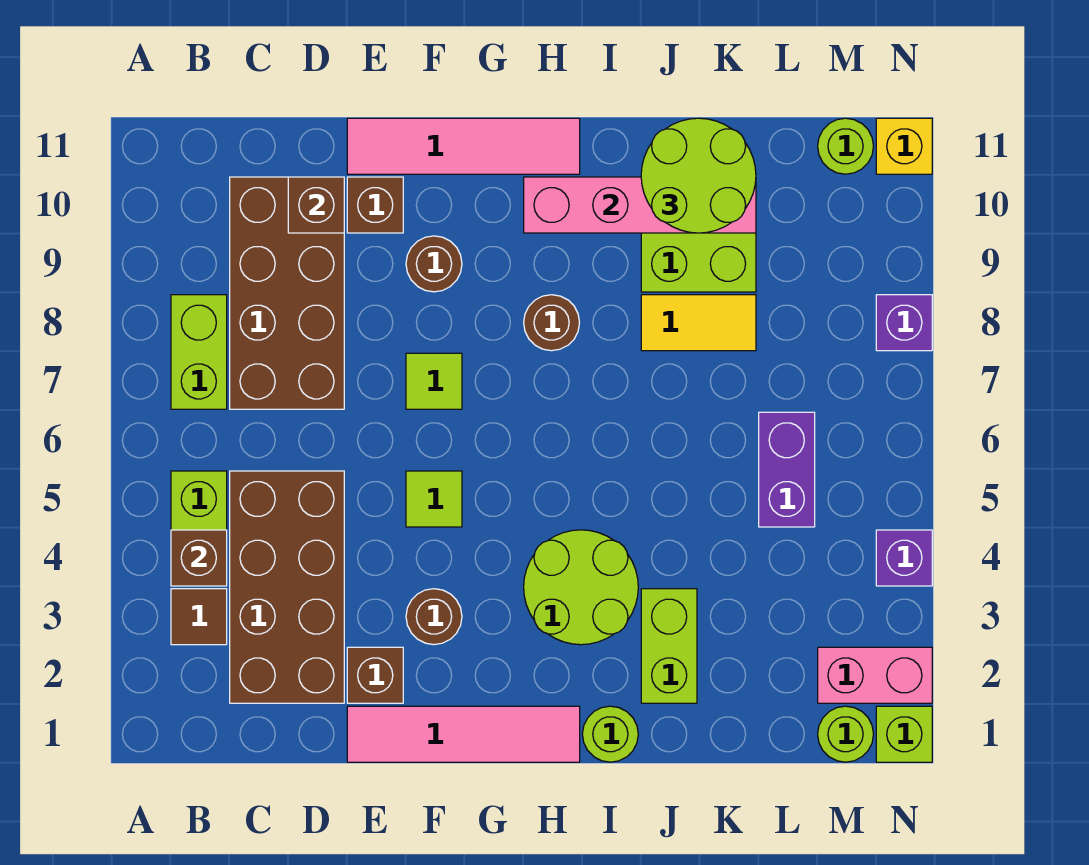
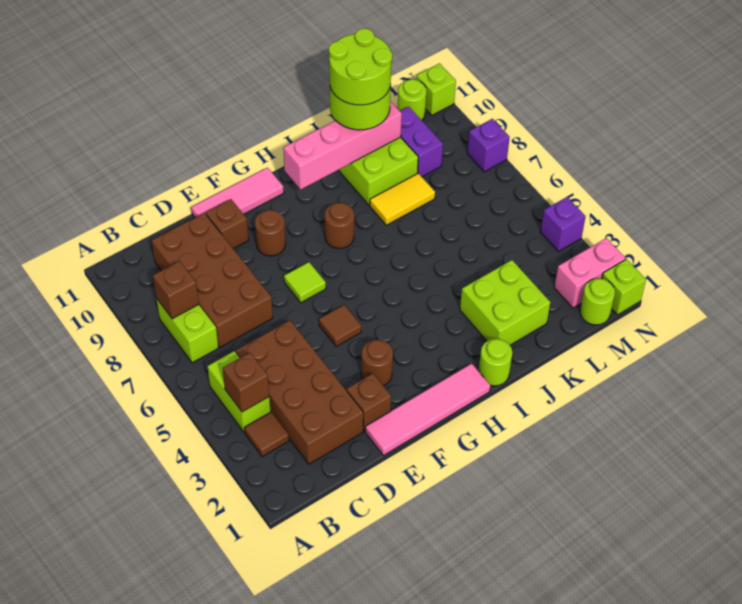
brown brick D10 level 2 -> brown brick B8 level 2
pink tile E11:H11 level 1 -> pink tile E11:G11 level 1
lime tile F5 level 1 -> brown tile F5 level 1
lime round brick H3:I4 level 1 -> lime round brick J10:K11 level 4
lime brick J2:J3 level 1 -> lime brick J2:K3 level 1
purple brick L5:L6 level 1 -> purple brick L9:L10 level 1
yellow brick N11 level 1 -> lime brick N11 level 1

